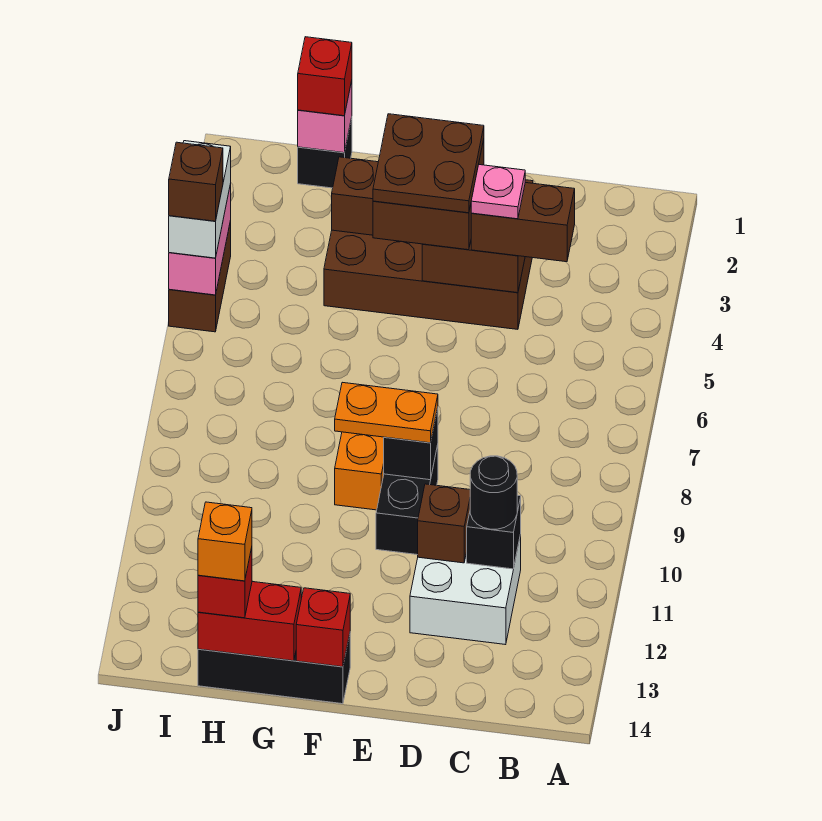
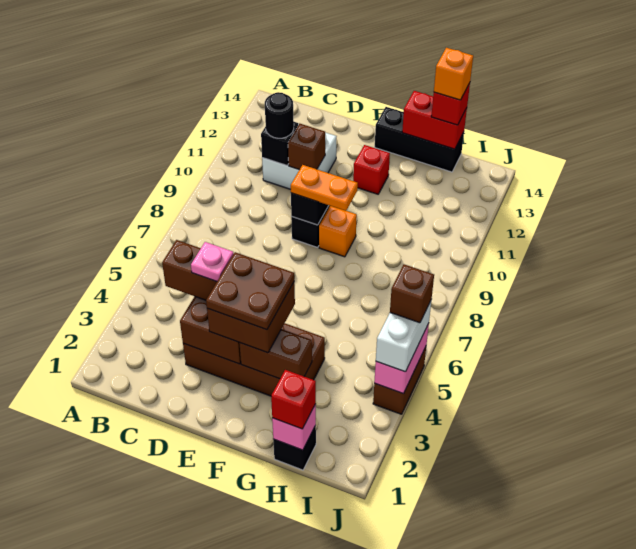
red brick F14 level 2 -> red brick F12 level 1

